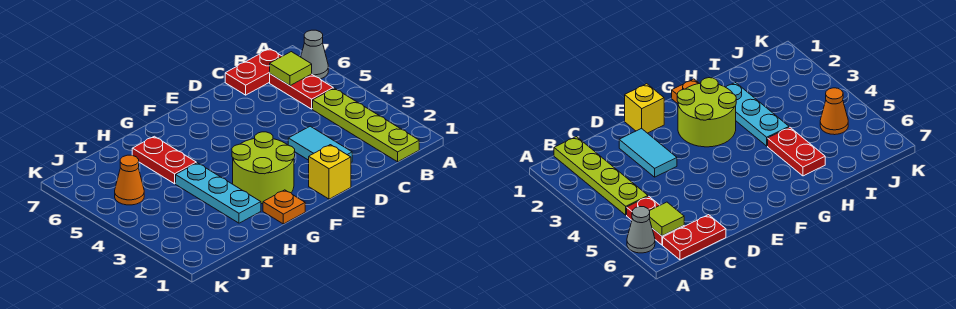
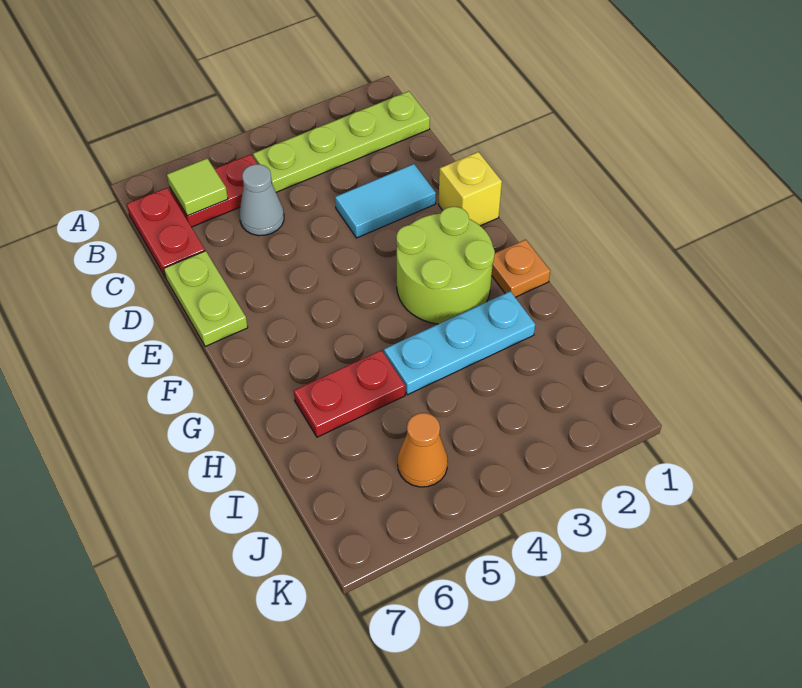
grey cone A6 level 1 -> grey cone C5 level 1
none -> lime plate D7:E7 level 1

